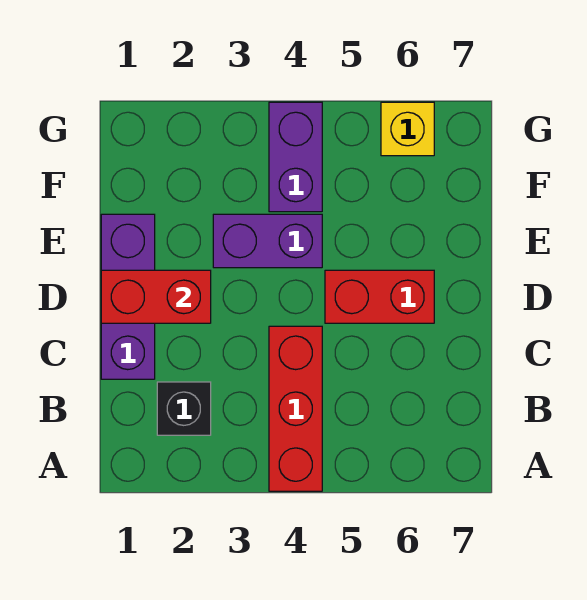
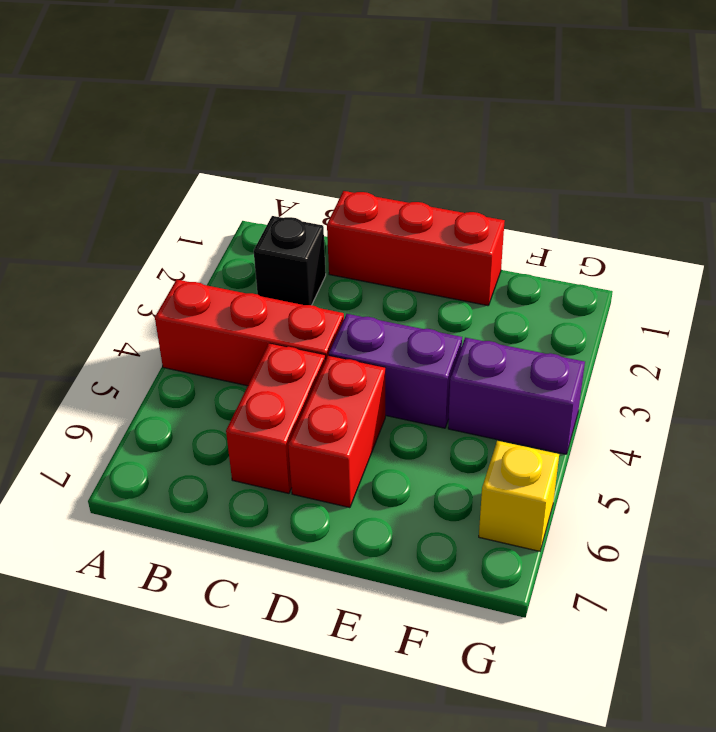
purple brick C1:E1 level 1 -> red brick C1:E1 level 1
red brick D1:D2 level 2 -> red brick C5:C6 level 1
purple brick E3:E4 level 1 -> purple brick D4:E4 level 1

